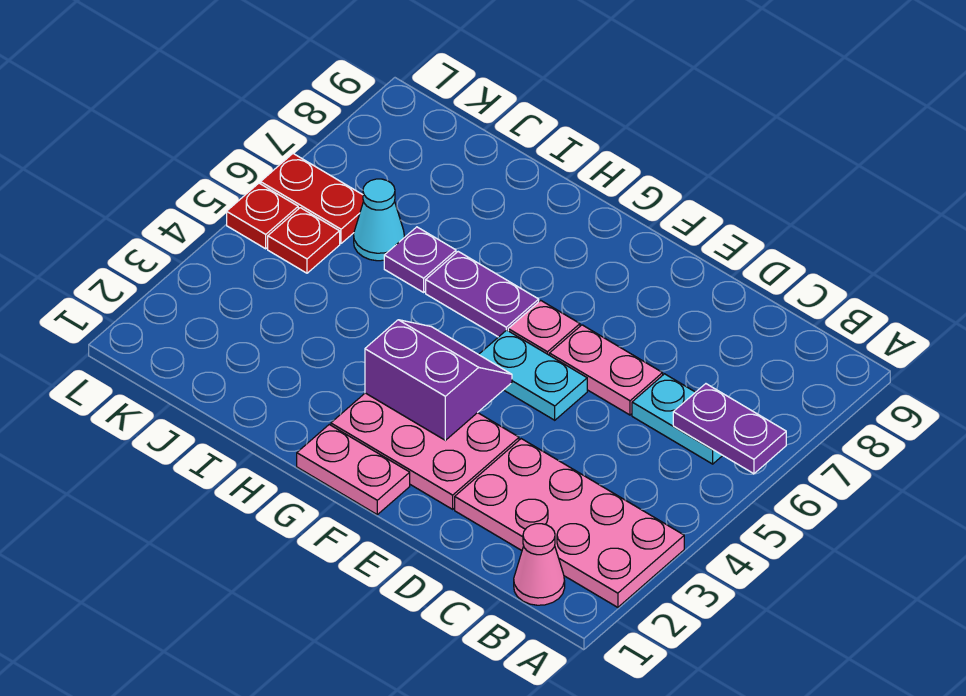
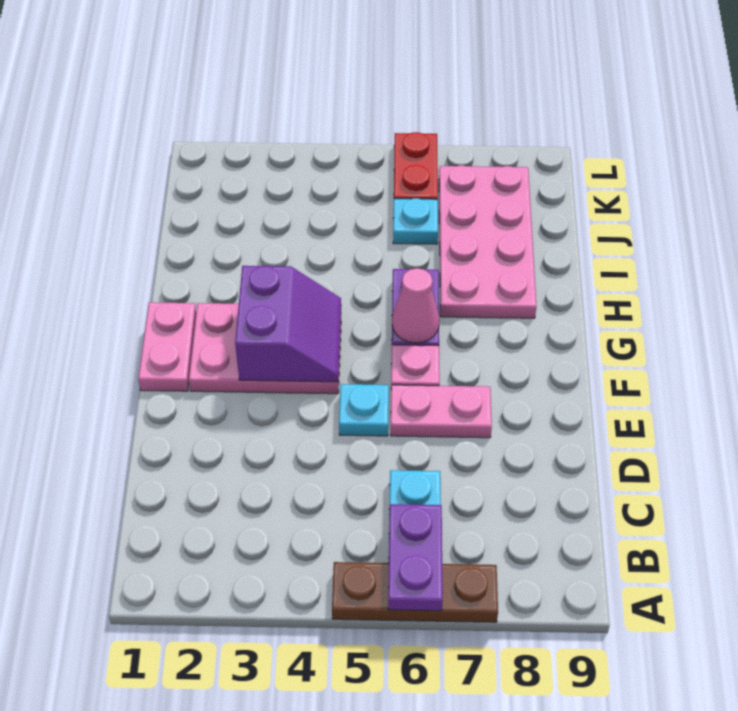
pink plate A2:D3 level 1 -> pink plate H7:K8 level 1
none -> brown plate A5:A7 level 1
pink cone B1 level 1 -> pink cone G6 level 2
pink plate D6:E6 level 1 -> pink plate E6:E7 level 1
pink plate E2:G3 level 1 -> pink plate F2:G4 level 1
cyan plate E5:F5 level 1 -> cyan plate E5 level 1
purple plate I6 level 1 -> none
cyan cone J6 level 1 -> cyan plate J6 level 1
red plate K5 level 1 -> none
red plate L5 level 1 -> none

